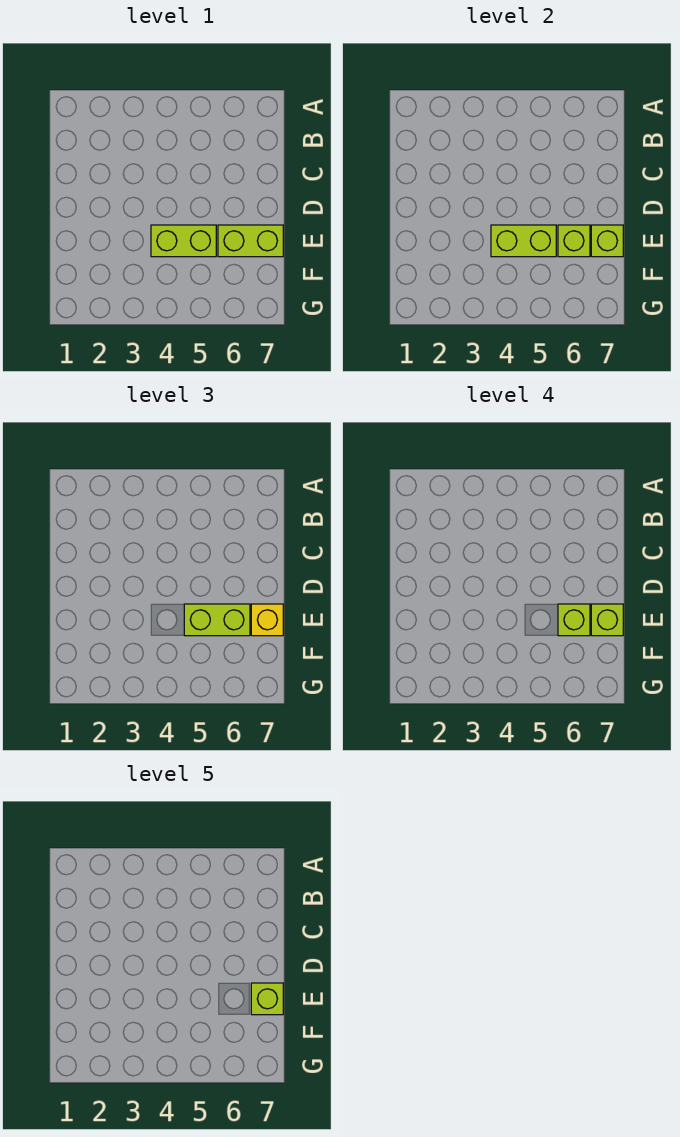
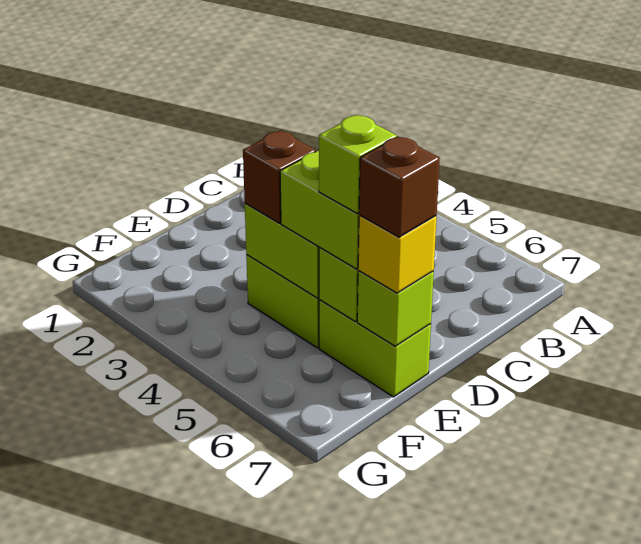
none -> brown brick E4 level 3
lime brick E7 level 4 -> brown brick E7 level 4
lime brick E7 level 5 -> none

